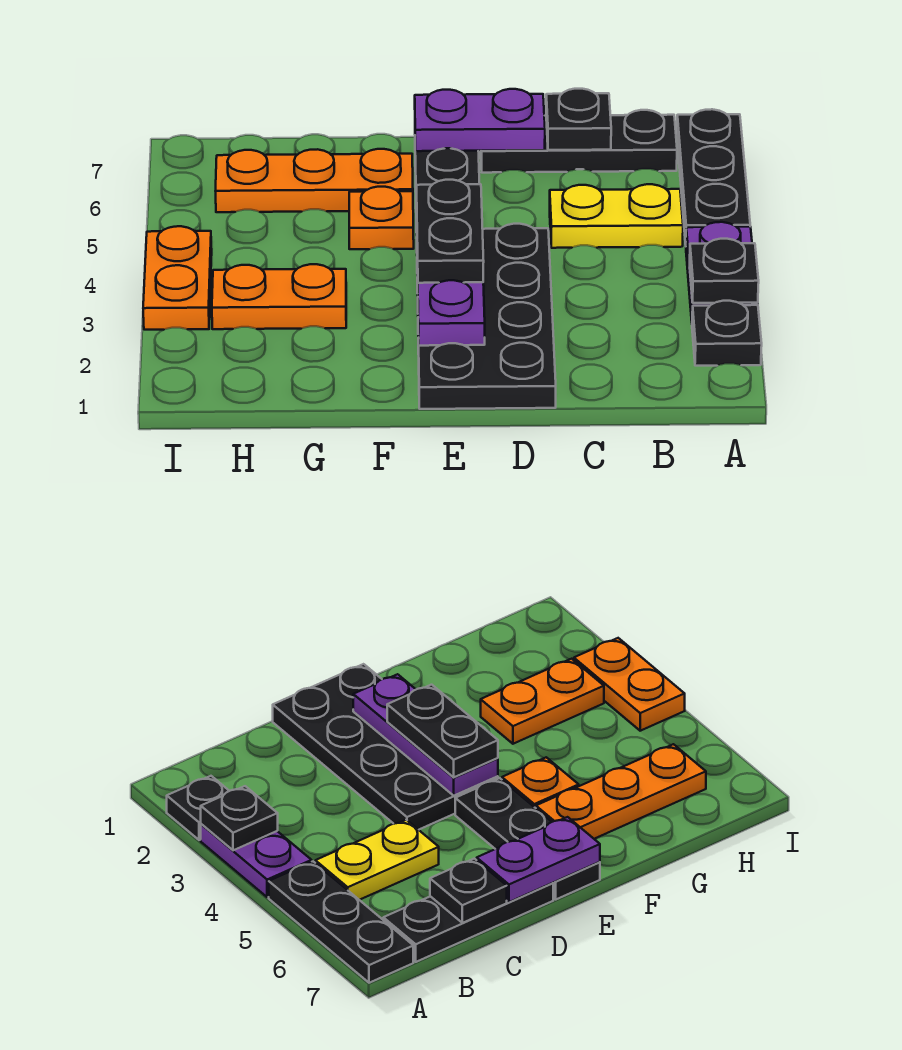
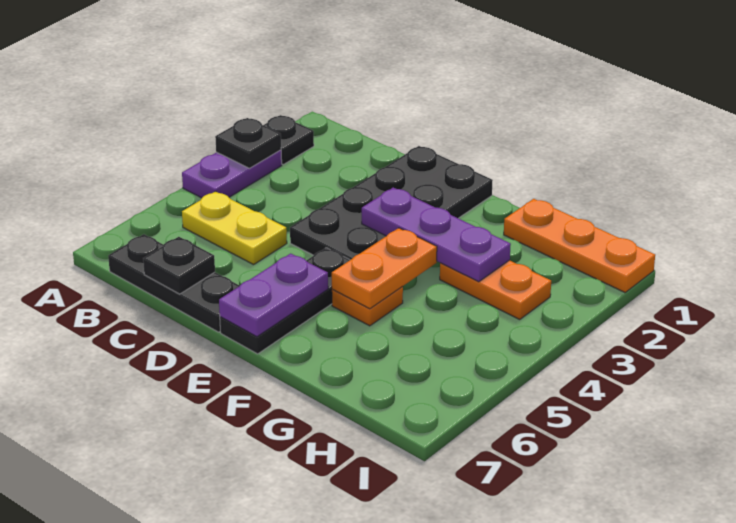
black plate A5:A7 level 1 -> none
purple plate D7:E7 level 2 -> purple plate E6:E7 level 2
purple plate E2:E4 level 2 -> purple plate E3:G3 level 2
black plate E3:E4 level 3 -> none
orange plate F6:H6 level 1 -> orange plate G1:I1 level 1
orange plate I3:I4 level 1 -> orange plate F4:F5 level 2

